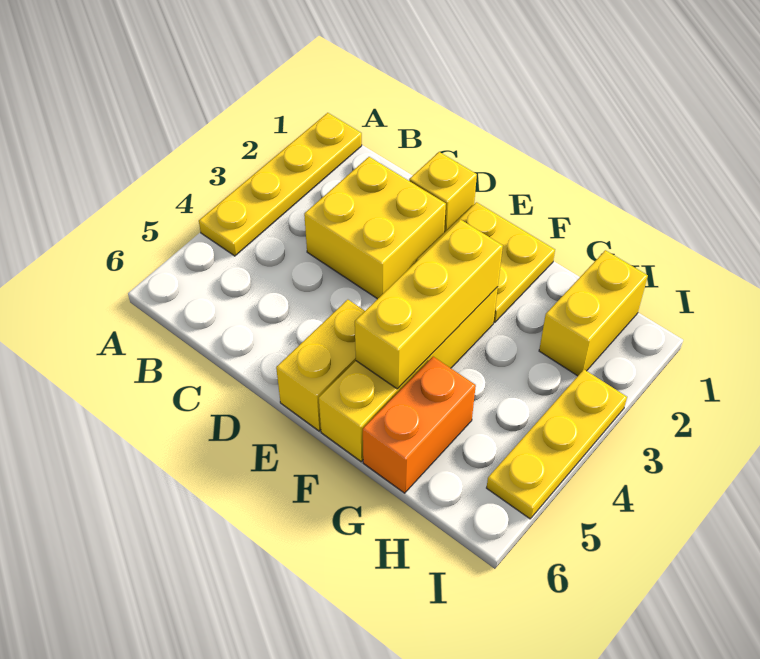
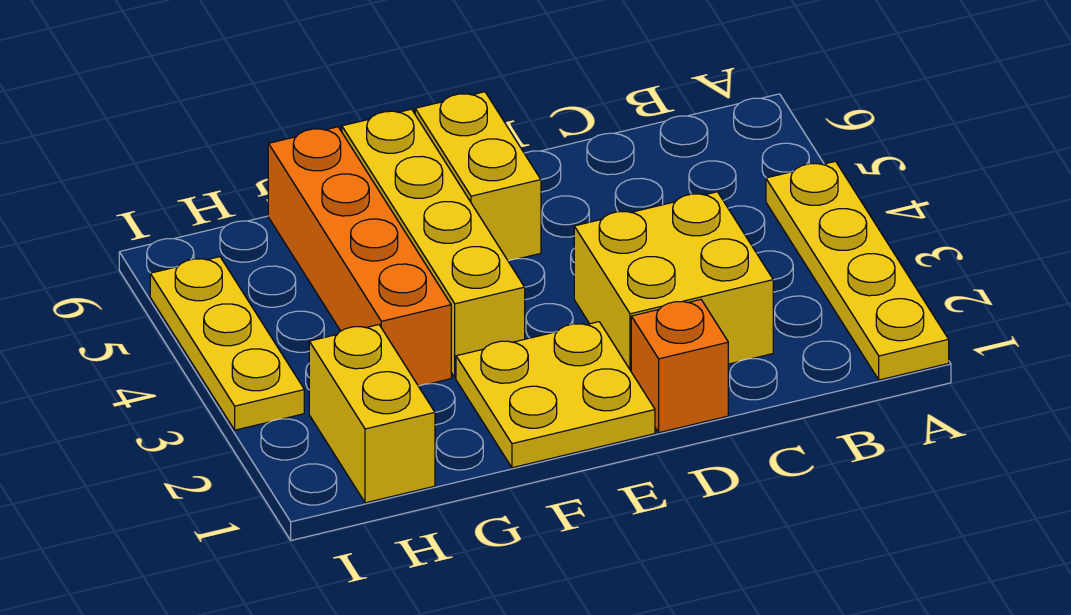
yellow brick D1 level 1 -> orange brick D1 level 1
yellow brick F3:F5 level 2 -> none
orange brick G5:G6 level 1 -> orange brick G3:G6 level 1

